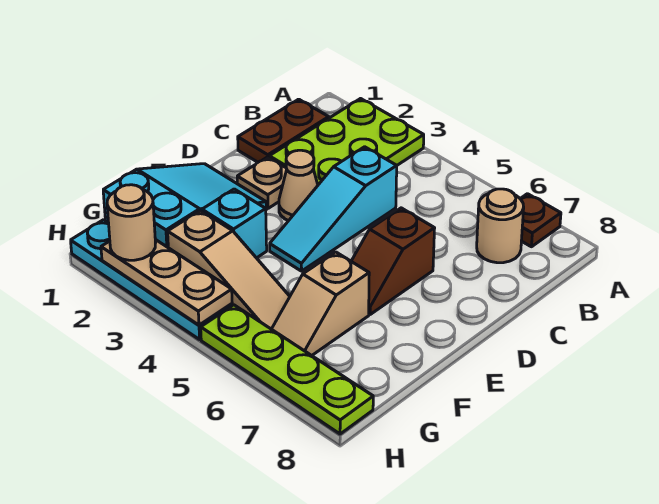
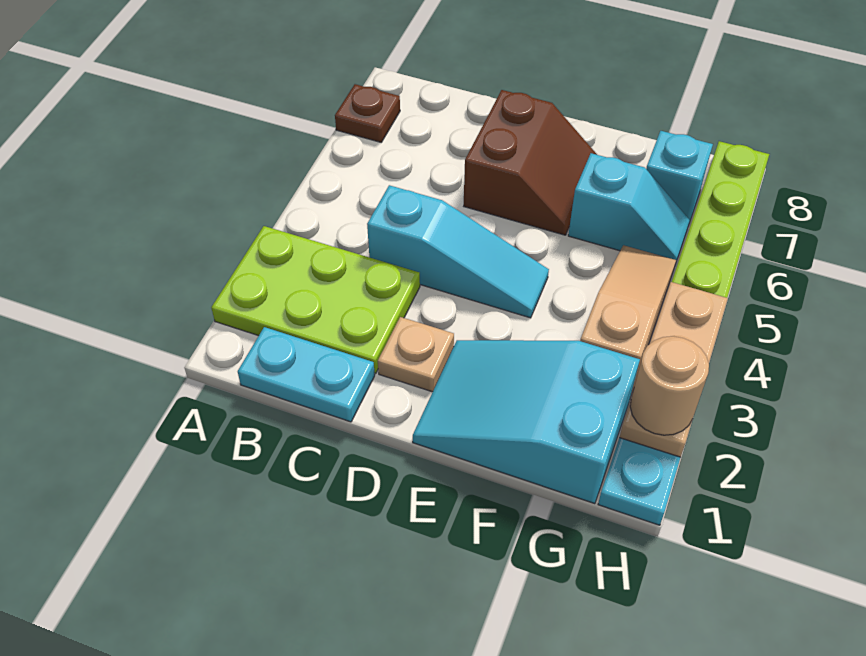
brown plate B1:C1 level 1 -> cyan plate B1:C1 level 1
tan round brick B7 level 1 -> none
tan cone D3 level 1 -> none
brown slope D6:E6 level 1 top D -> brown slope D6:E7 level 1 top D
cyan brick F3 level 1 -> cyan brick G7 level 1
tan slope F6:G6 level 1 top F -> cyan slope F6:G6 level 1 top F

